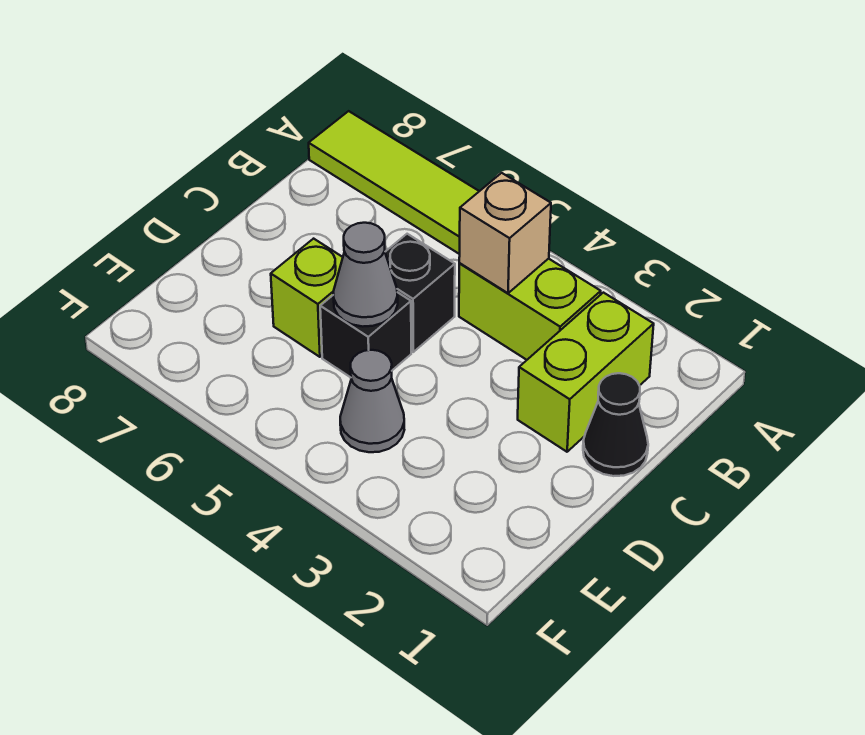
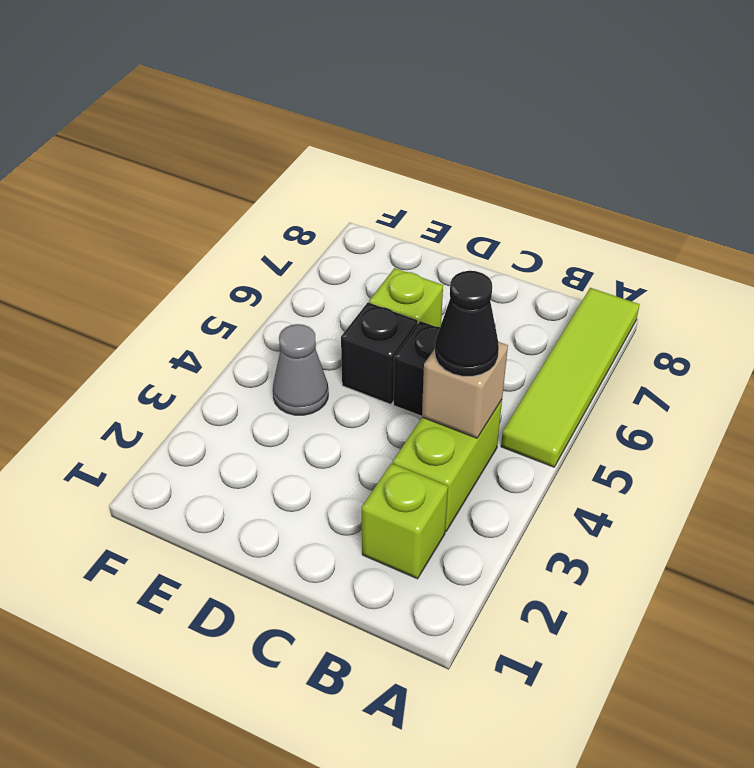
lime brick B2:C2 level 1 -> lime brick B2 level 1
black cone C1 level 1 -> black cone B4 level 3
grey cone D5 level 2 -> none

